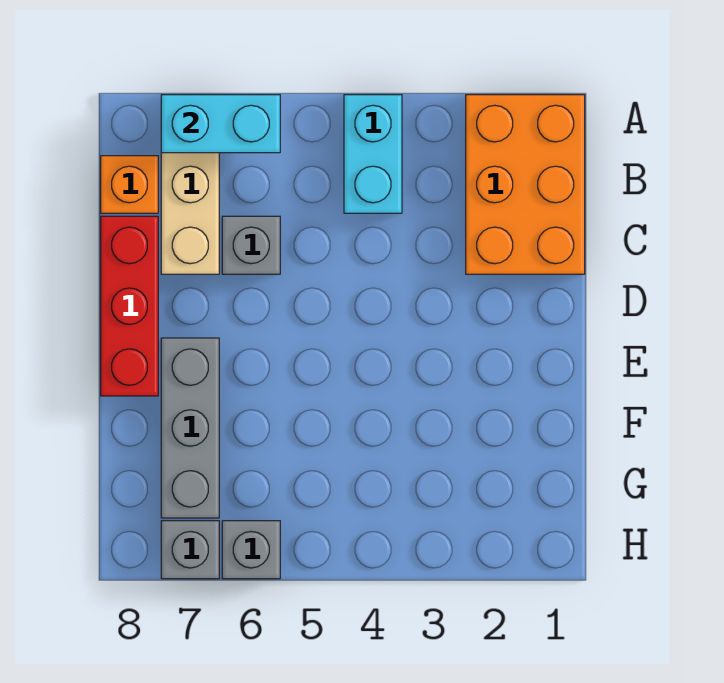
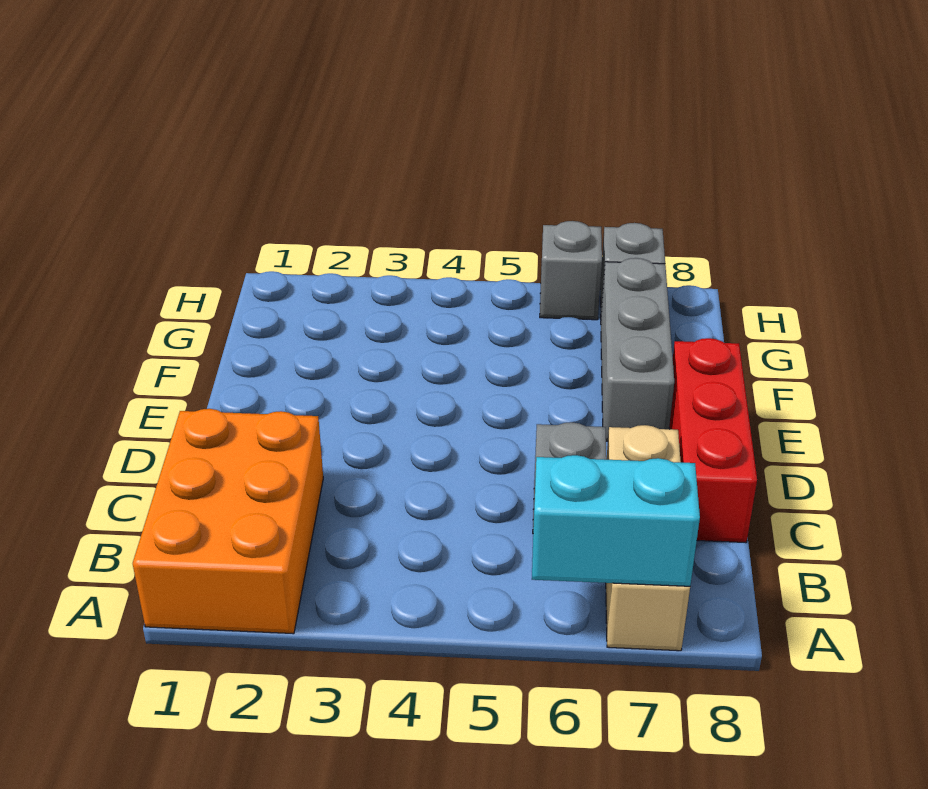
cyan brick A4:B4 level 1 -> none
orange brick B8 level 1 -> none

